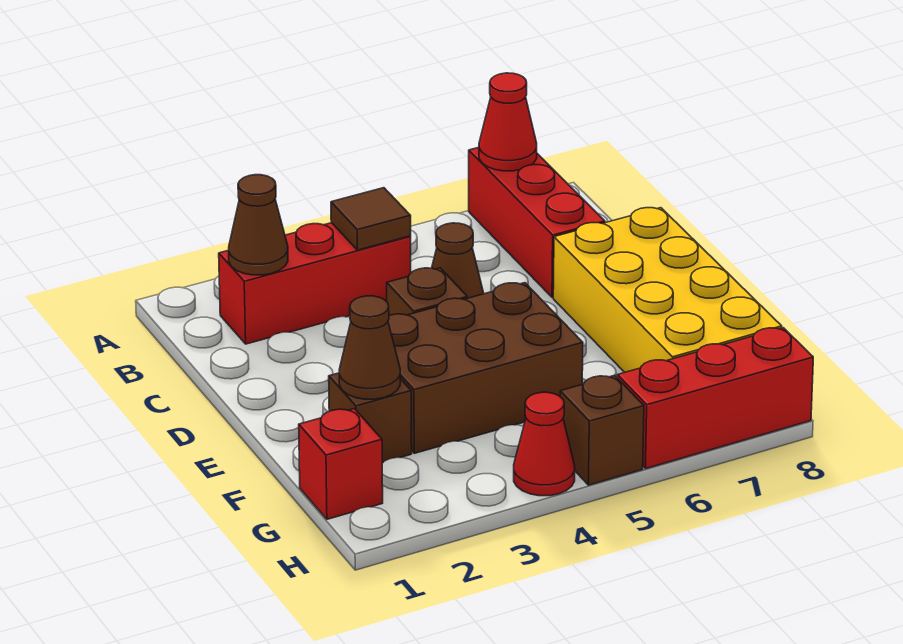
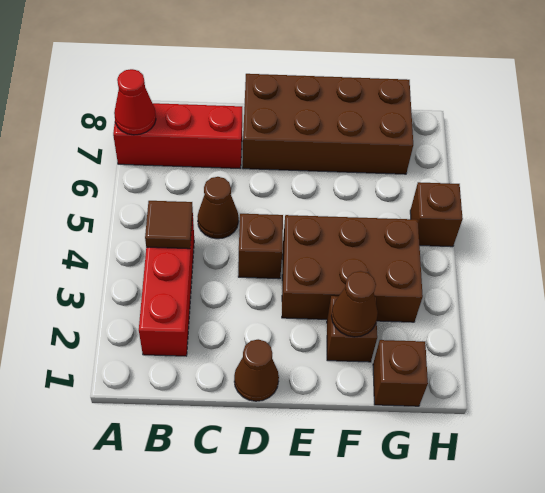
brown cone B2 level 2 -> brown cone D1 level 1
yellow brick D7:G8 level 1 -> brown brick D7:G8 level 1
brown brick E3:F5 level 1 -> brown brick E3:G4 level 1
red brick G1 level 1 -> brown brick G1 level 1
red cone H4 level 1 -> none
red brick H6:H8 level 1 -> none

